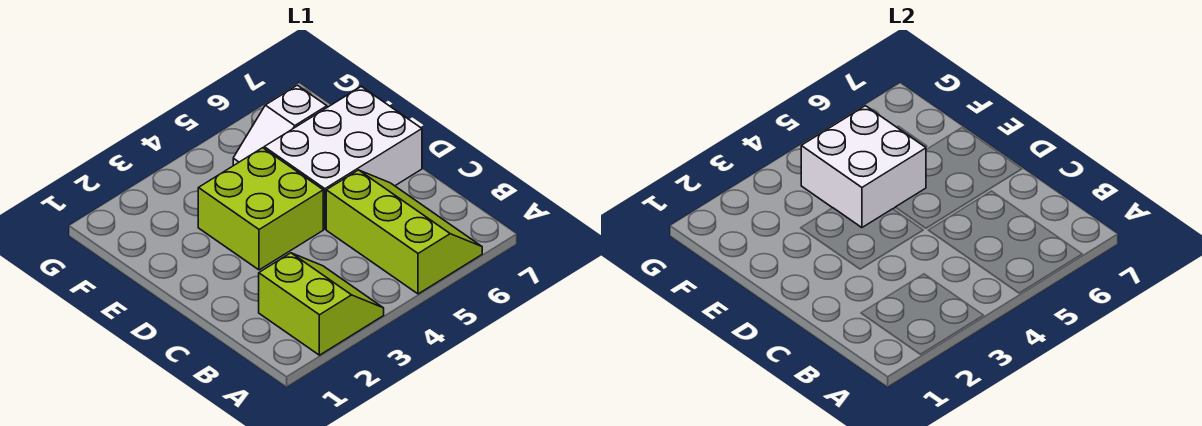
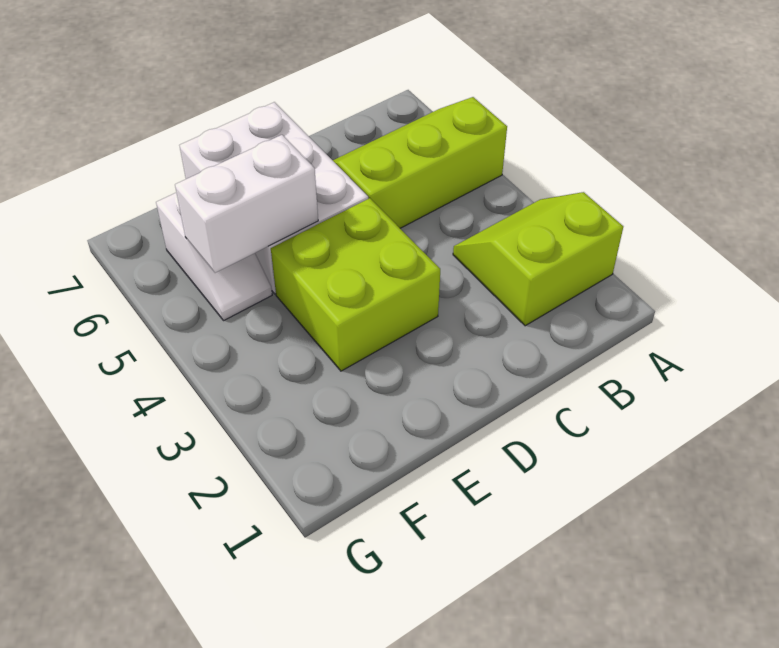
white brick E4:F5 level 2 -> white brick E5:F5 level 2

